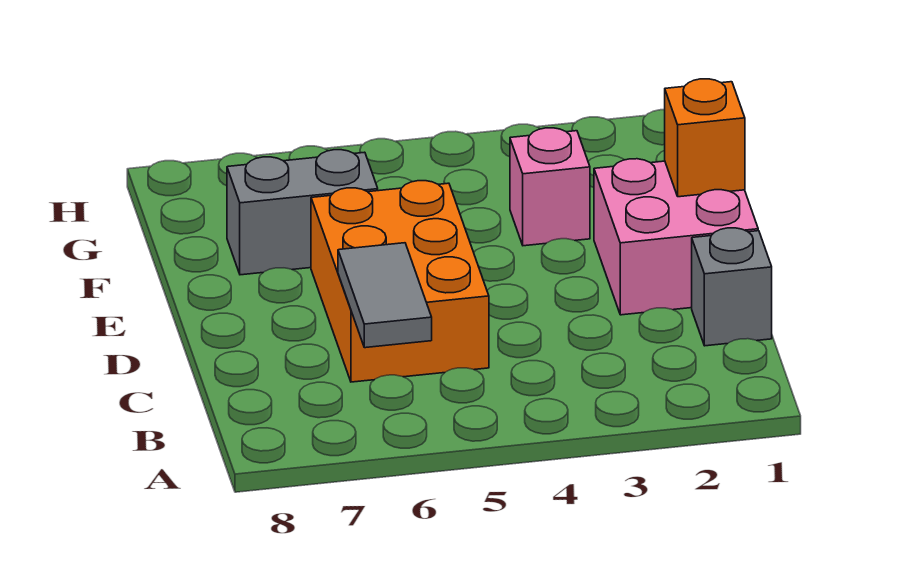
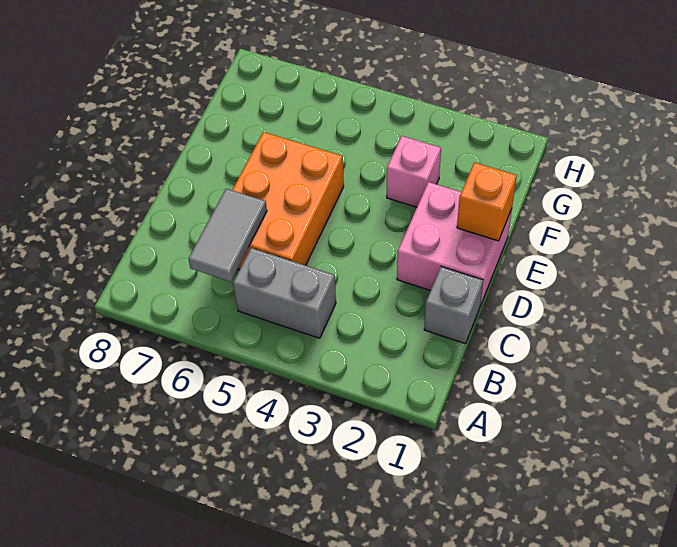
grey brick F6:F7 level 1 -> grey brick B4:B5 level 1

